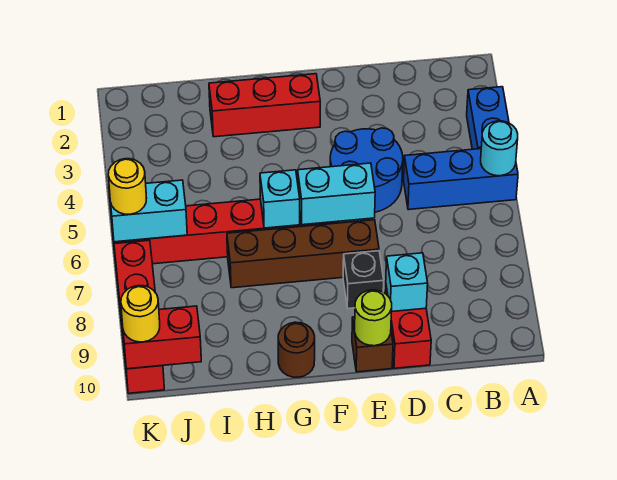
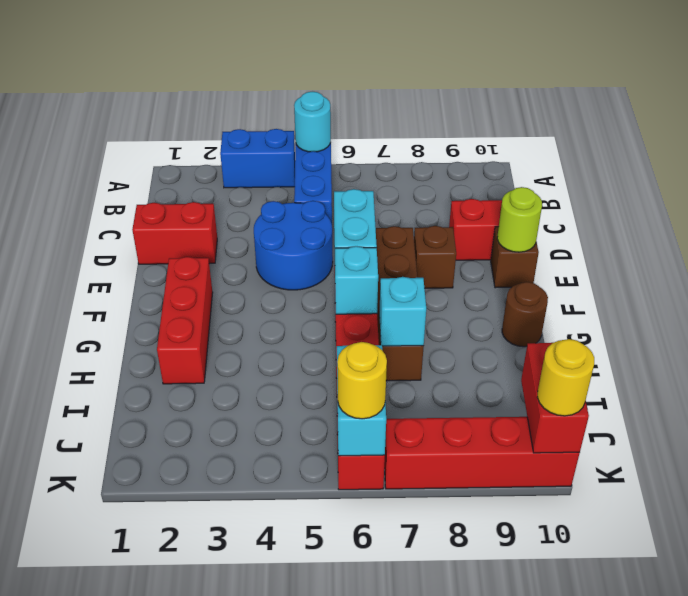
none -> red brick D1:D2 level 1
cyan brick D9 level 2 -> cyan brick H7 level 2
black brick E8 level 1 -> brown brick E8 level 1

